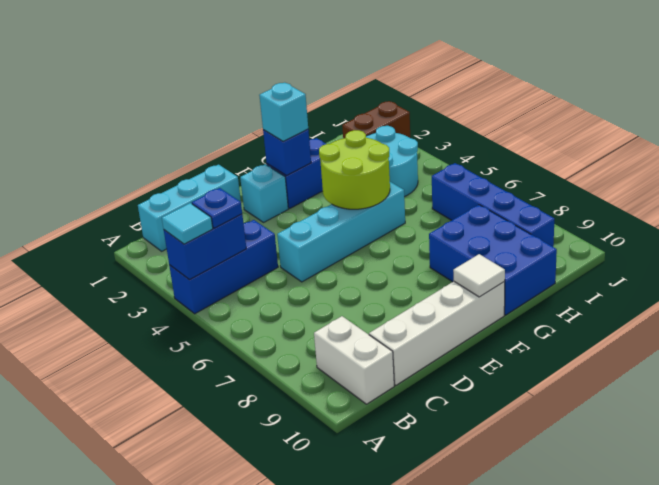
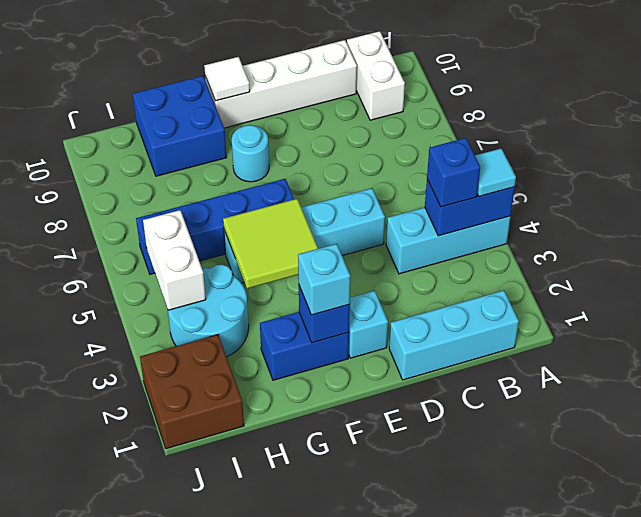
blue brick A4:C4 level 1 -> cyan brick A4:C4 level 1
blue plate B4 level 3 -> blue brick B4 level 3
lime round brick F4:G5 level 2 -> lime tile F4:G5 level 2
none -> cyan round brick F8 level 1
blue brick G8:H10 level 1 -> blue brick G9:H10 level 1
brown brick I2:J2 level 1 -> brown brick I1:J2 level 1
none -> white brick I4:I5 level 2
blue brick I6:I9 level 1 -> blue brick F6:I6 level 1

